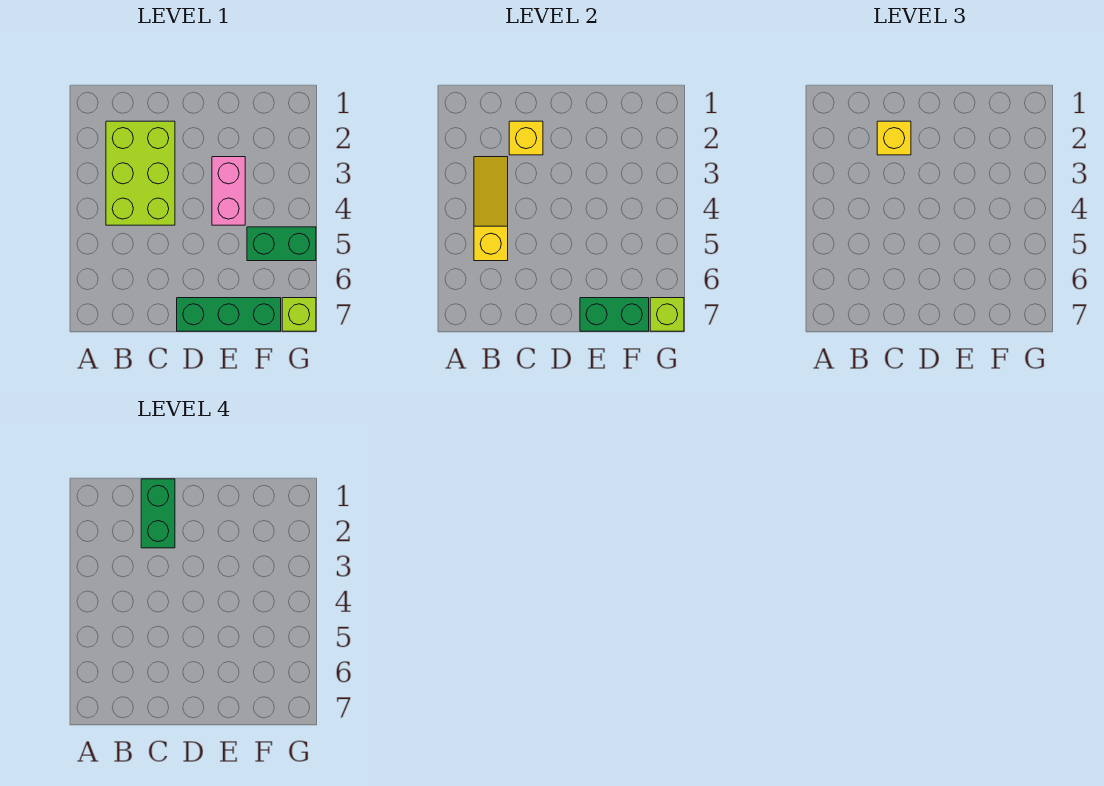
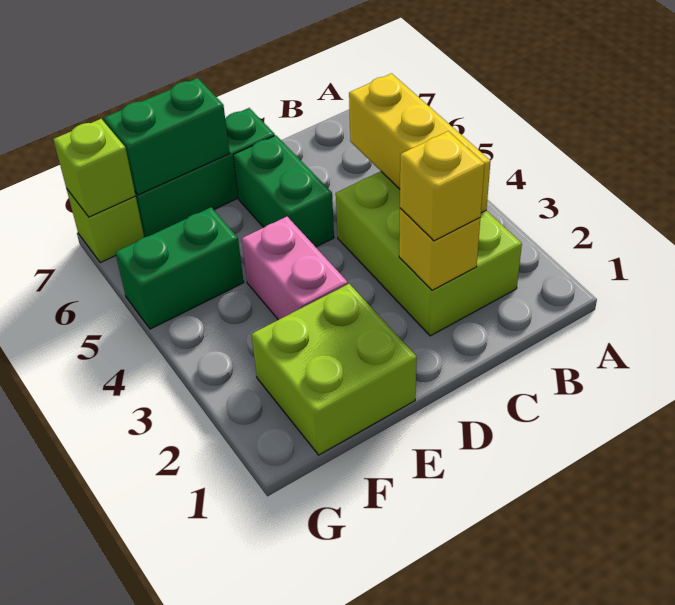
yellow slope B3:B5 level 2 top 5 -> yellow brick B3:B5 level 2
green brick C1:C2 level 4 -> green brick D5:D6 level 1
none -> lime brick E1:F2 level 1

